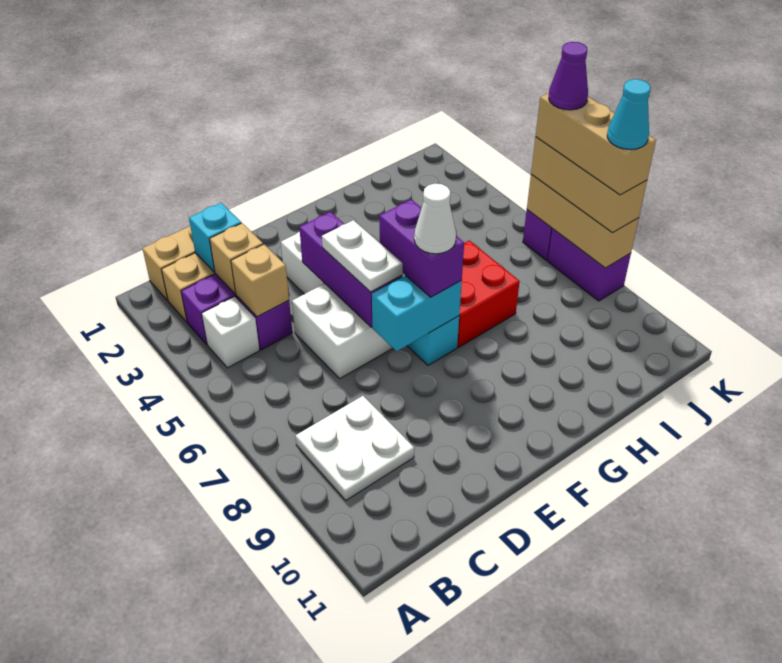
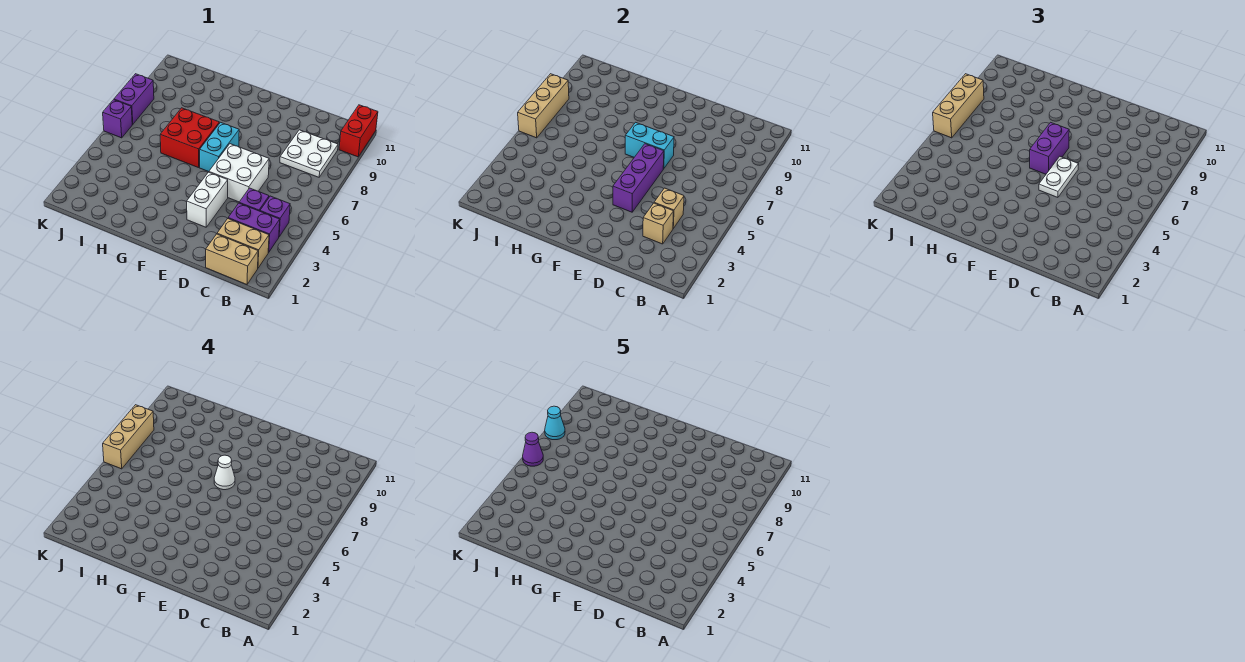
none -> red brick A10:A11 level 1
white brick B4 level 1 -> purple brick B4 level 1
cyan brick C2 level 2 -> none

